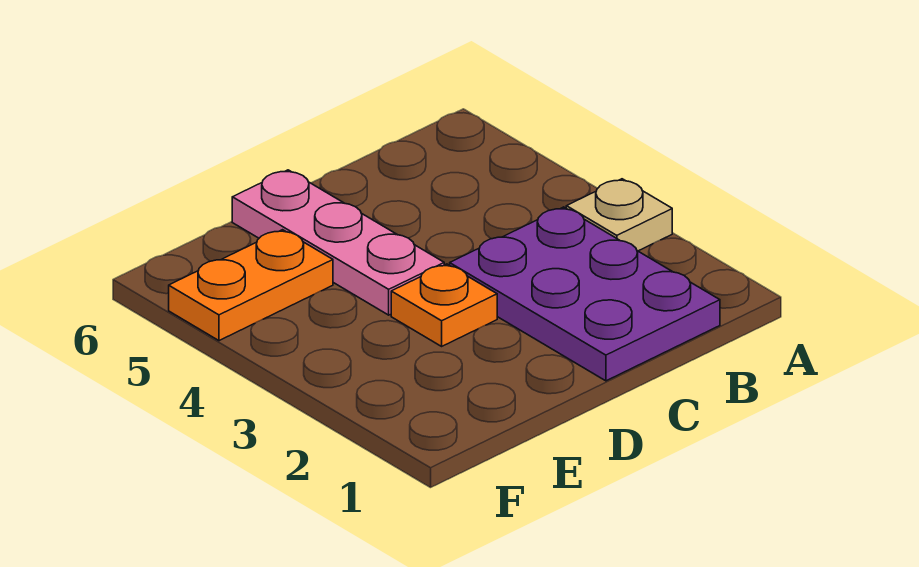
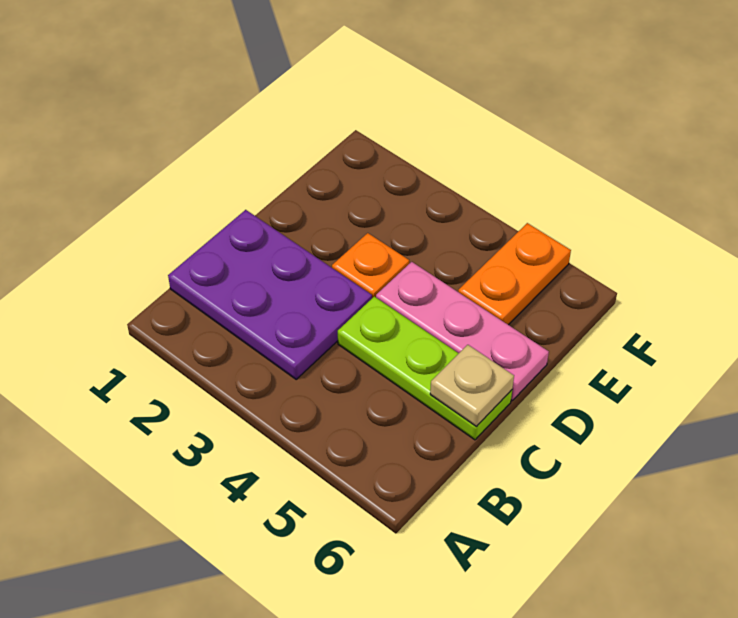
tan plate A3 level 1 -> tan plate C6 level 2
none -> lime plate C4:C6 level 1

